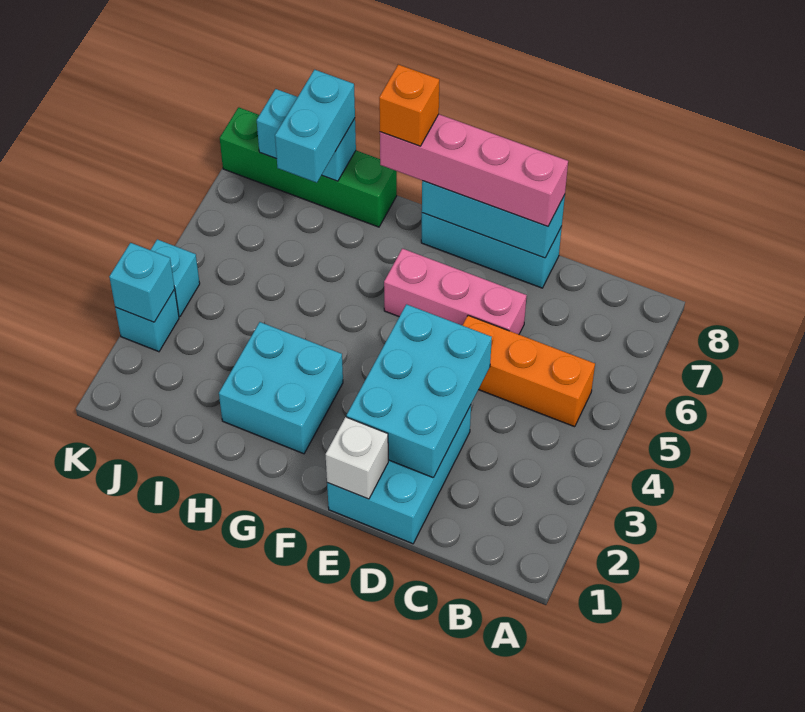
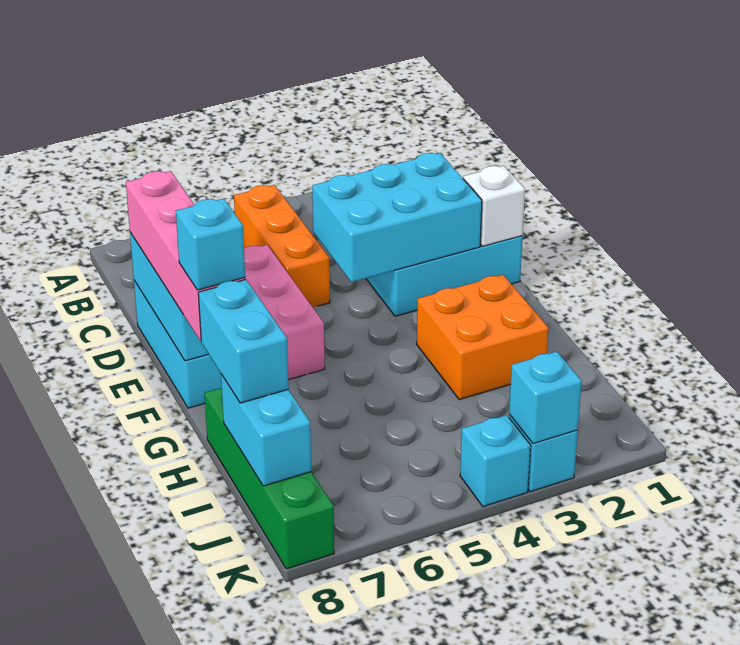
cyan brick G2:H3 level 1 -> orange brick G2:H3 level 1
orange brick G8 level 4 -> cyan brick G8 level 4
cyan brick I7:I8 level 3 -> cyan brick H8:I8 level 3

